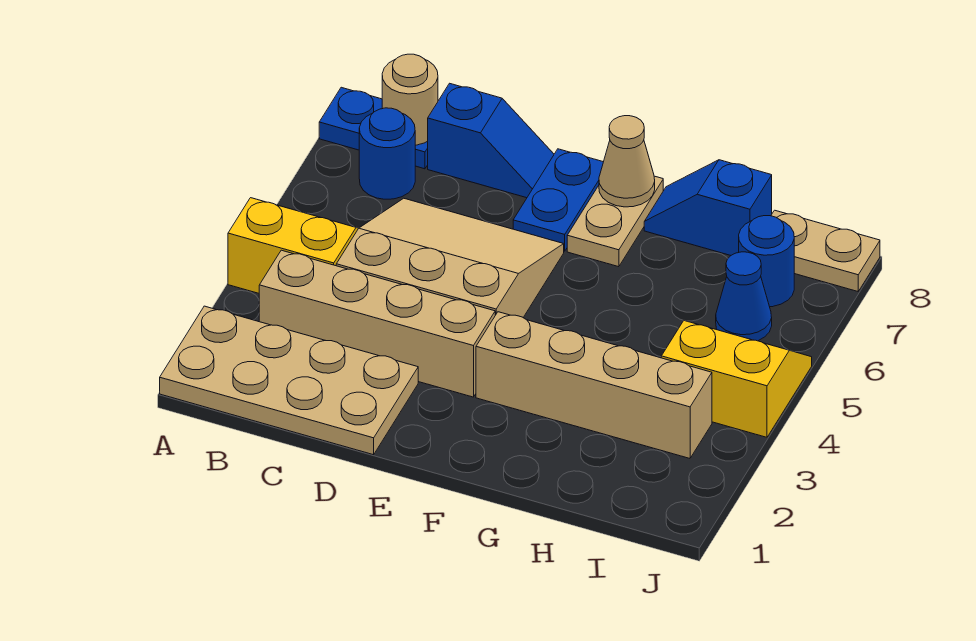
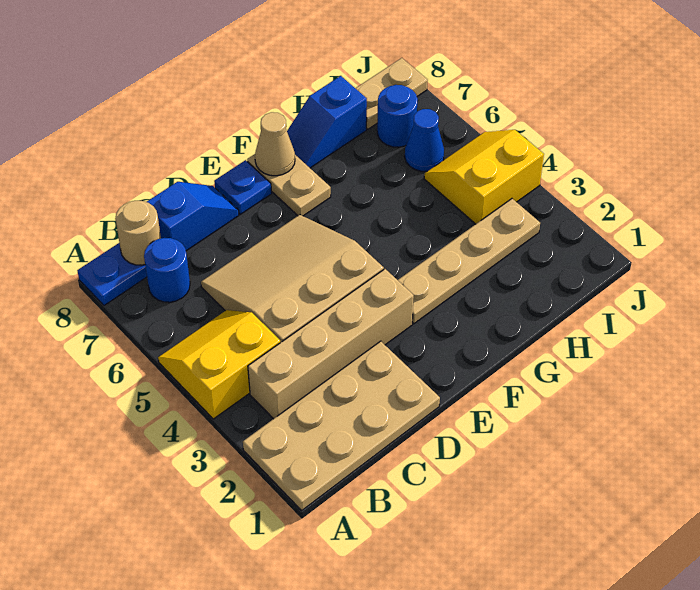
blue plate E7:E8 level 1 -> blue plate E8 level 1
tan brick F3:I3 level 1 -> tan plate F3:I3 level 1

